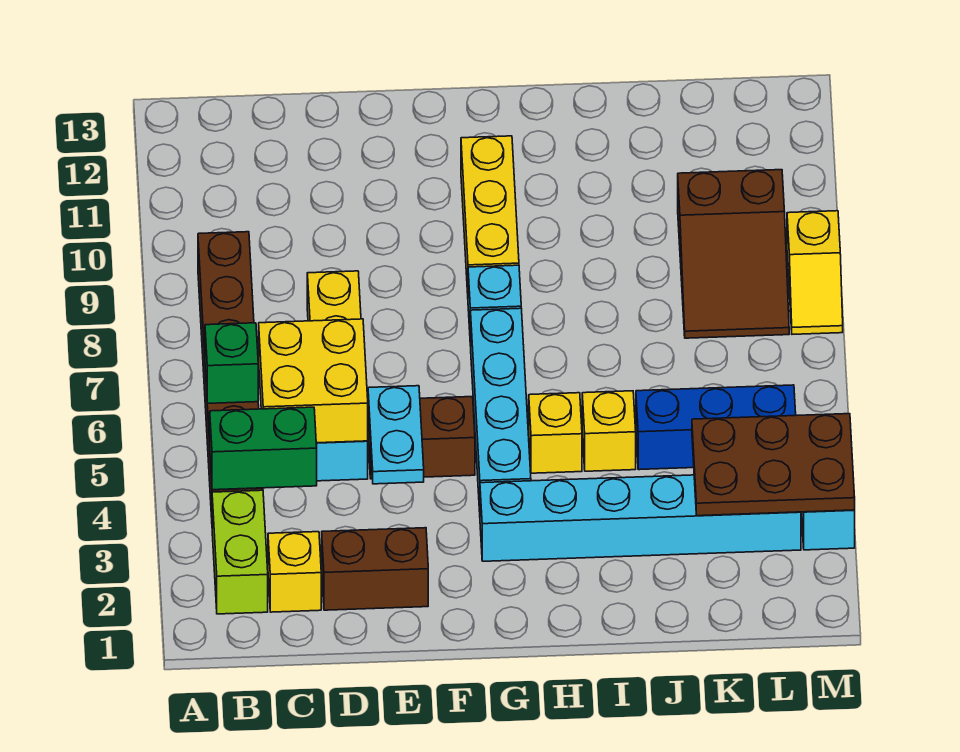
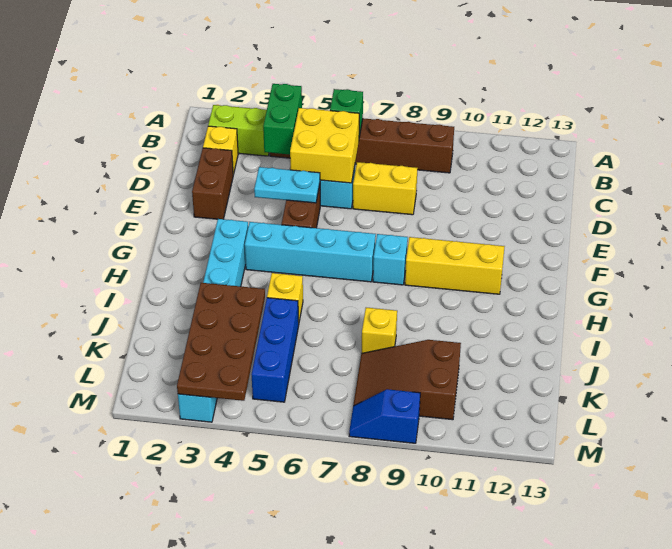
yellow brick H5 level 1 -> yellow brick J8 level 1
brown plate K3:M4 level 2 -> brown plate J3:M4 level 2
yellow slope M8:M9 level 1 top 9 -> blue slope M8:M9 level 1 top 9

